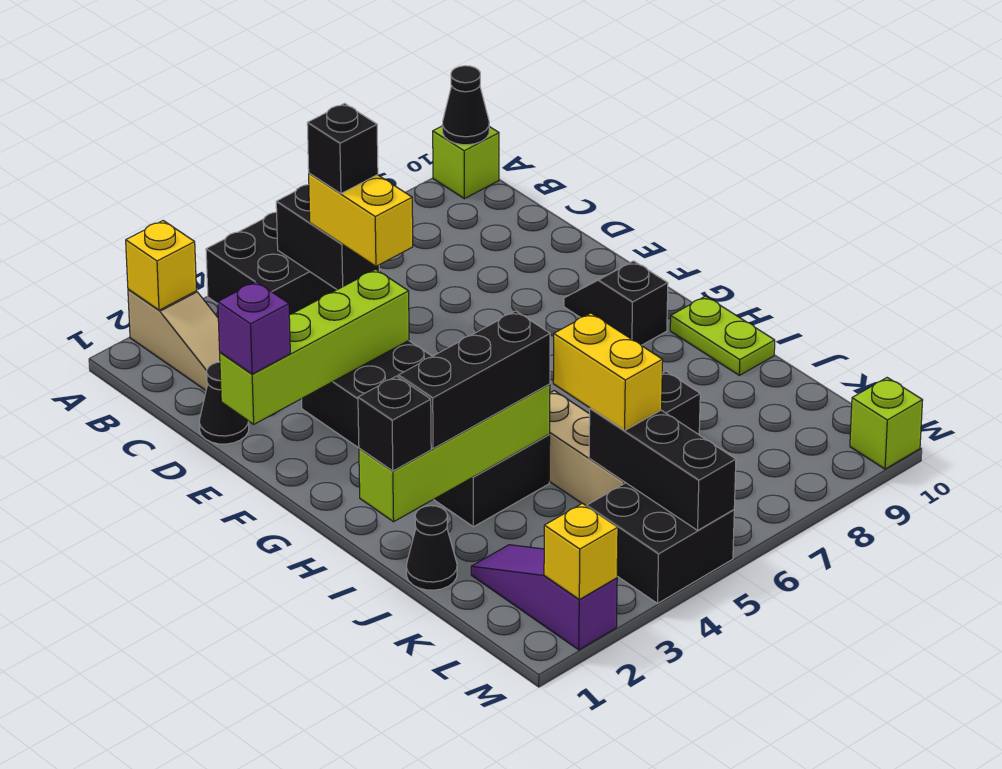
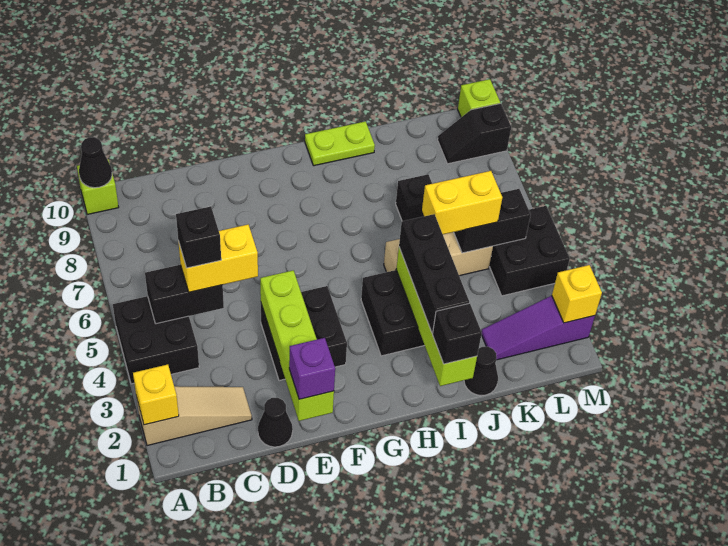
black slope F9:G9 level 1 top G -> black slope L9:M9 level 1 top M
black brick K5:M5 level 2 -> black brick K5:L5 level 2

